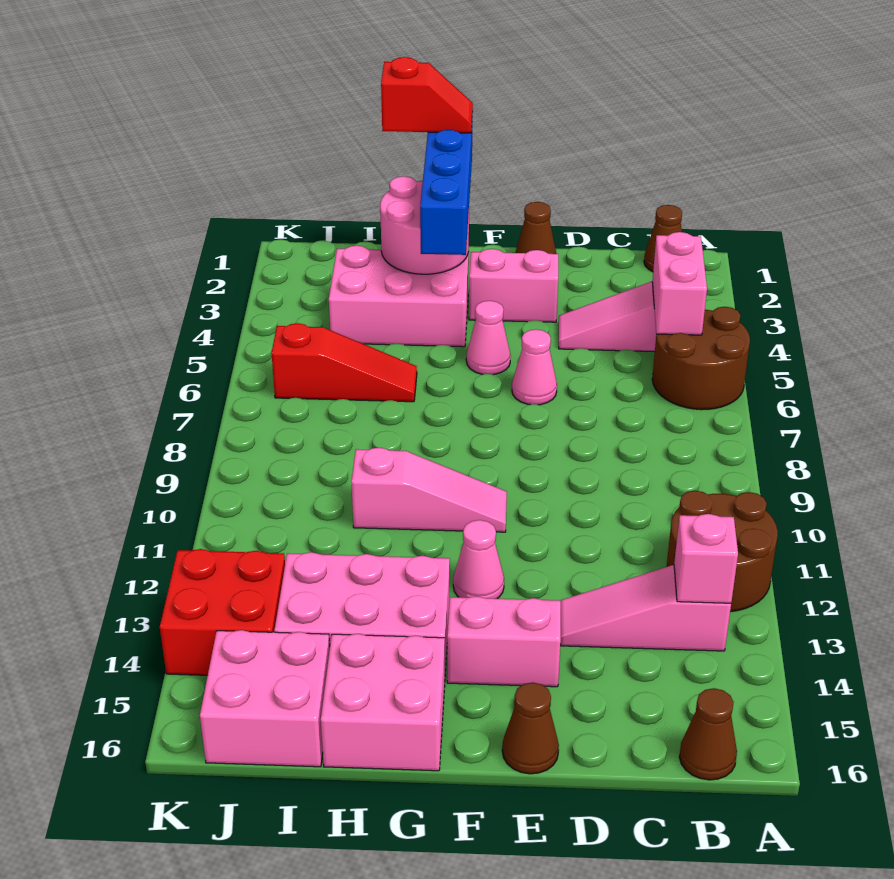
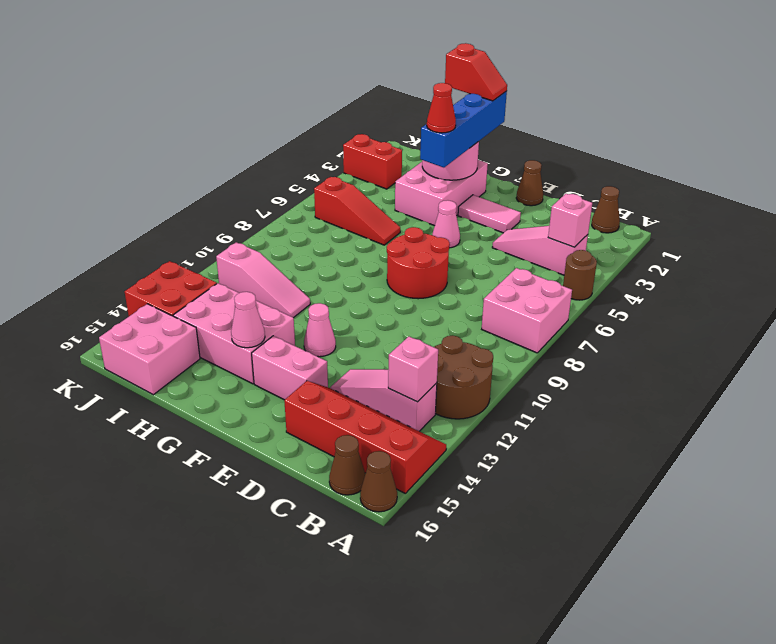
brown round brick A5:B6 level 1 -> brown round brick A5 level 1
none -> red slope A14:D15 level 1 top 15
pink brick B4:B5 level 2 -> pink brick B4 level 2
pink brick E3:F3 level 1 -> pink tile E3:F3 level 1
pink cone E6 level 1 -> pink cone G14 level 2
none -> red round brick E7:F8 level 1
brown cone E16 level 1 -> brown cone A16 level 1
pink slope F10:H10 level 1 top H -> pink slope H11:J11 level 1 top J
pink brick G3:I4 level 1 -> pink brick G2:H4 level 1
none -> red cone G4 level 4
pink brick G15:H16 level 1 -> pink brick A7:B8 level 1
none -> red brick J3:K3 level 1

